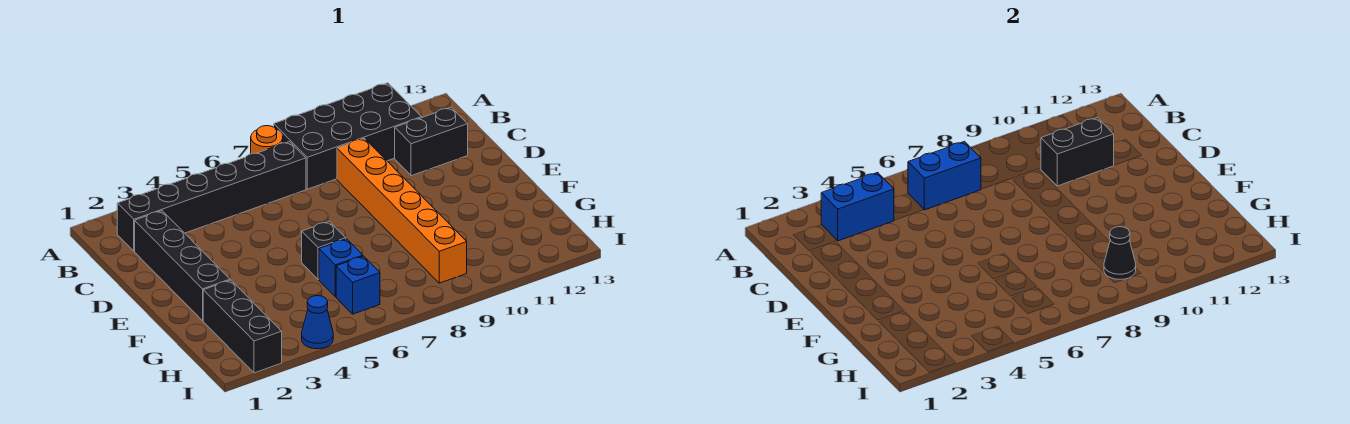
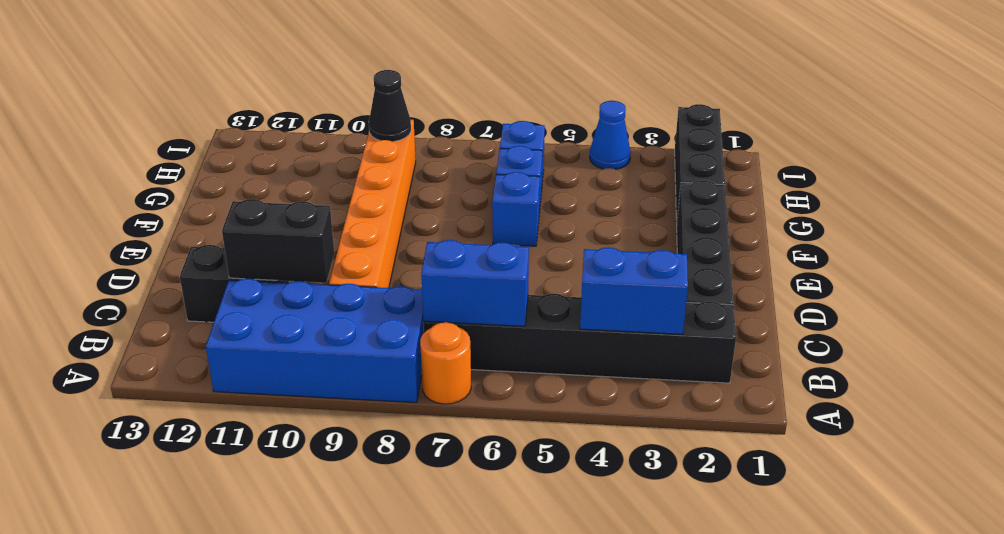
black brick A8:B11 level 1 -> blue brick A8:B11 level 1
black brick F6 level 1 -> blue brick F6 level 1

